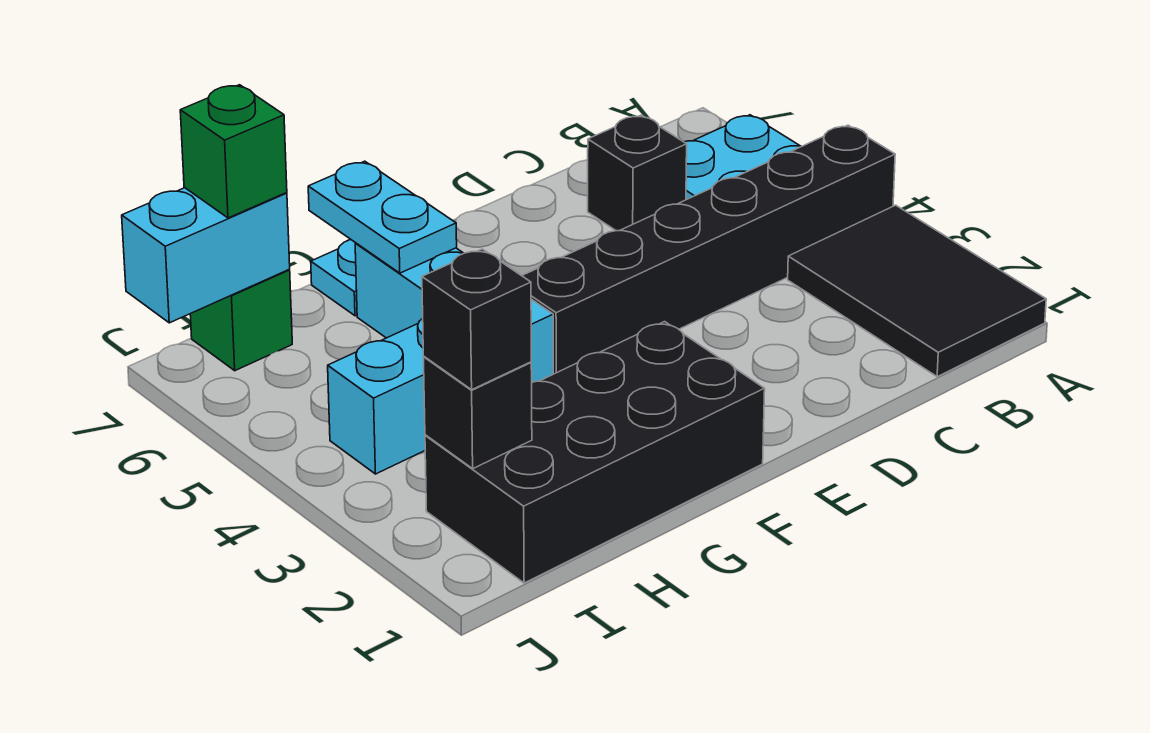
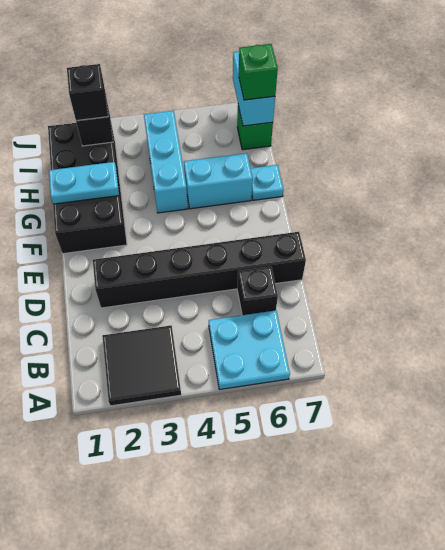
black tile A1:B3 level 1 -> black tile A2:B3 level 1
black brick A4:F4 level 1 -> black brick D2:D7 level 1
cyan plate G6:G7 level 2 -> cyan plate G1:G2 level 2

